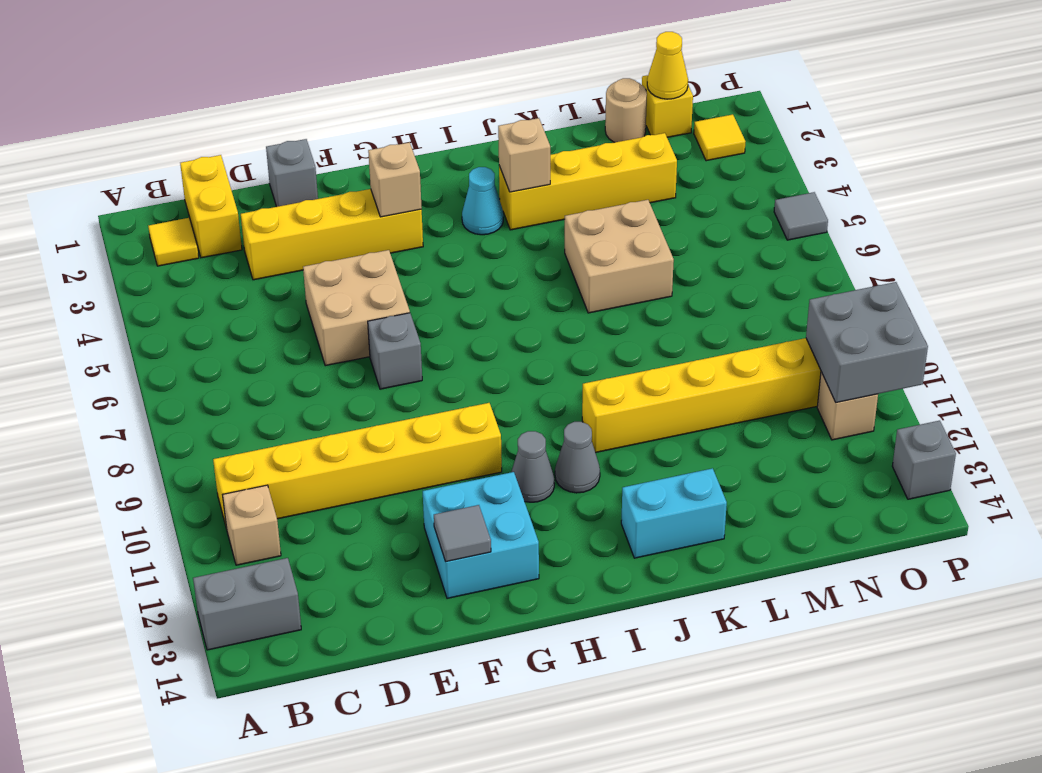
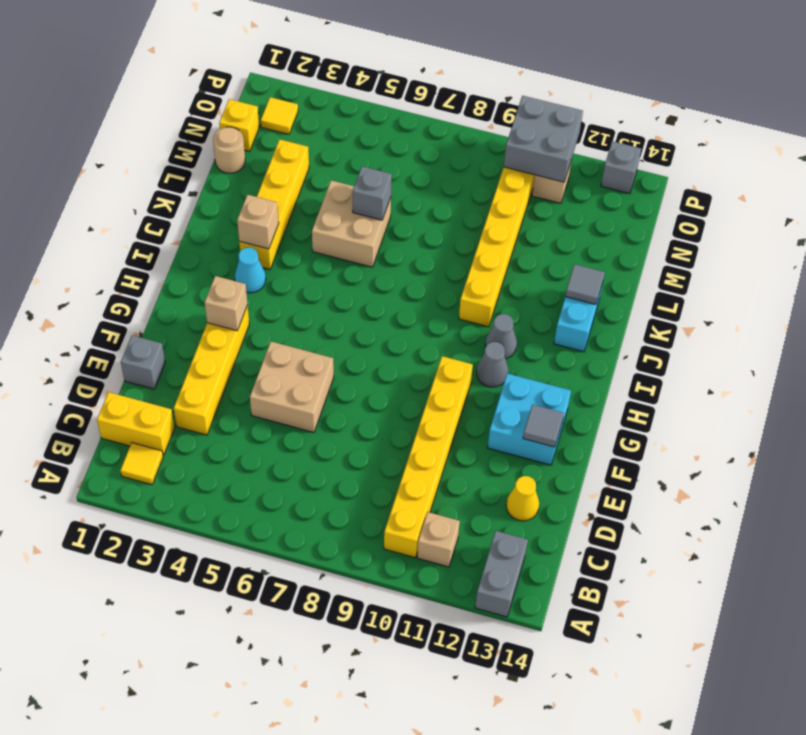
grey brick F7 level 1 -> grey brick L6 level 2
yellow cone N1 level 2 -> yellow cone D13 level 1
grey tile P5 level 1 -> grey tile K13 level 2

